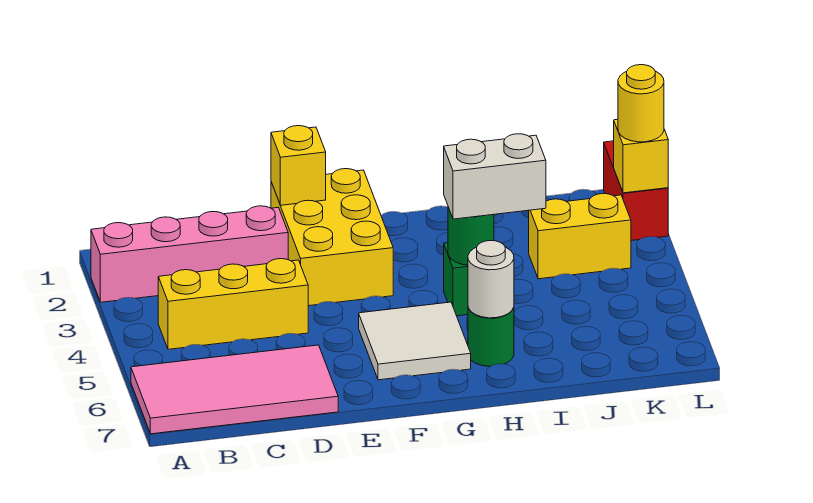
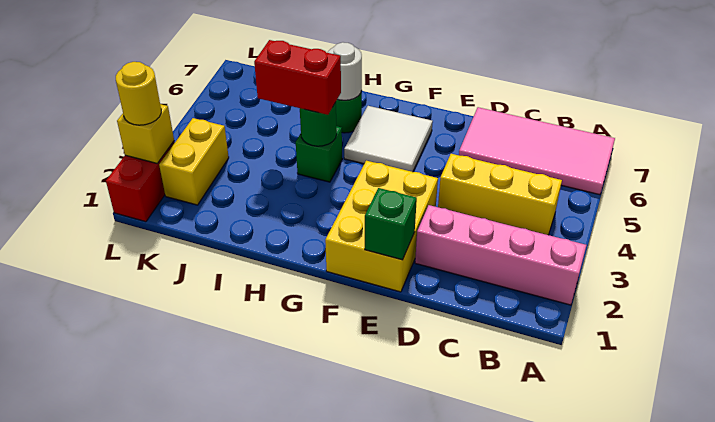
yellow brick E1 level 2 -> green brick E1 level 2
white brick H4:I4 level 3 -> red brick H4:I4 level 3
yellow brick J3:K3 level 1 -> yellow brick K2:K3 level 1

